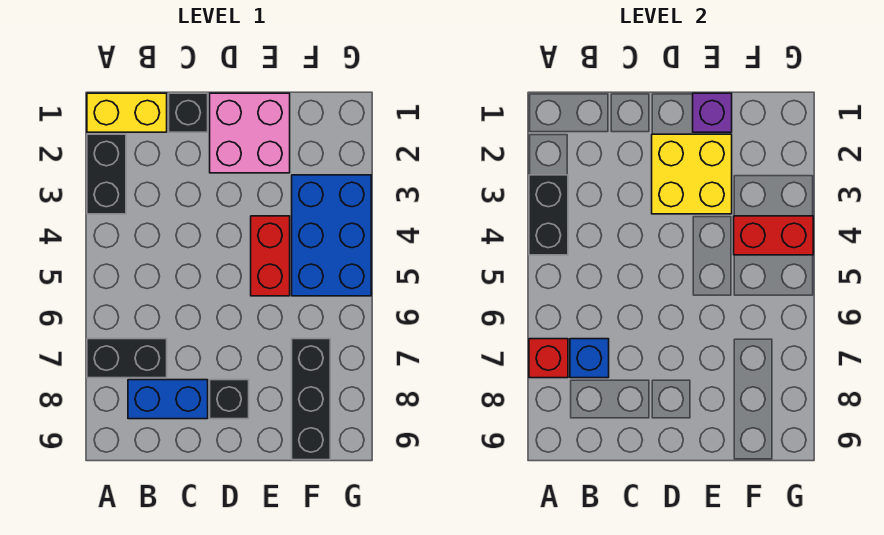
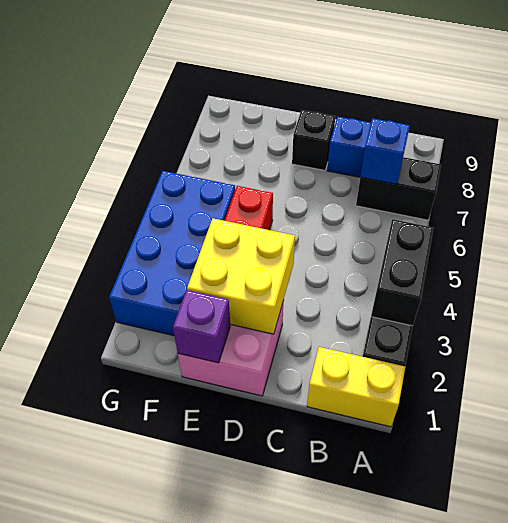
red brick A7 level 2 -> none
black brick C1 level 1 -> none
blue brick F3:G5 level 1 -> blue brick F2:G5 level 1
red brick F4:G4 level 2 -> none
black brick F7:F9 level 1 -> none

